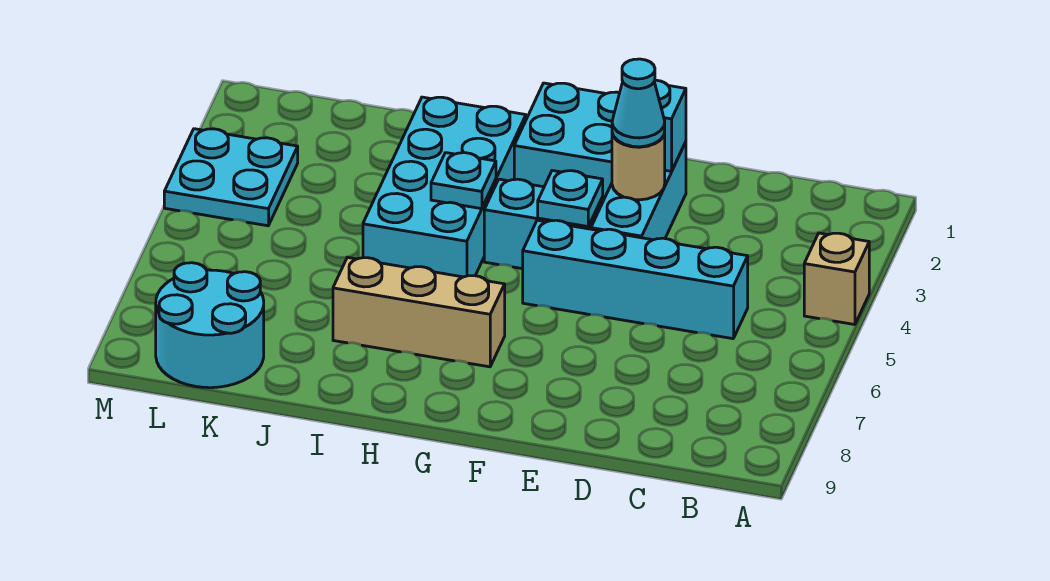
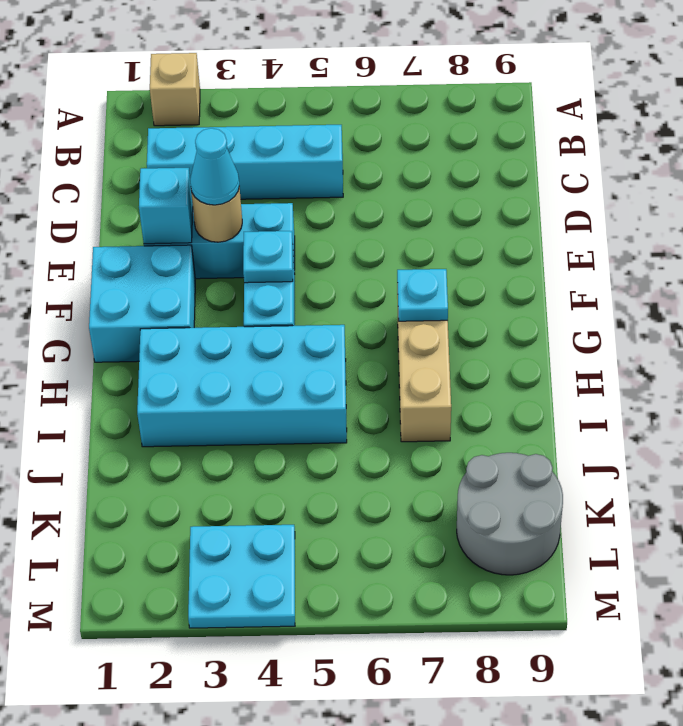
tan brick A4 level 1 -> tan brick A2 level 1
cyan brick C5:F5 level 1 -> cyan brick C2:C5 level 1
cyan plate H4 level 2 -> cyan plate G7 level 2
cyan round brick K8:L9 level 1 -> grey round brick K8:L9 level 1

